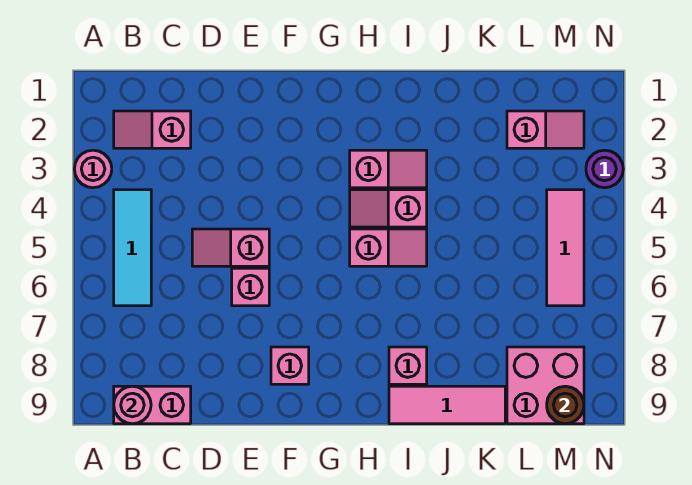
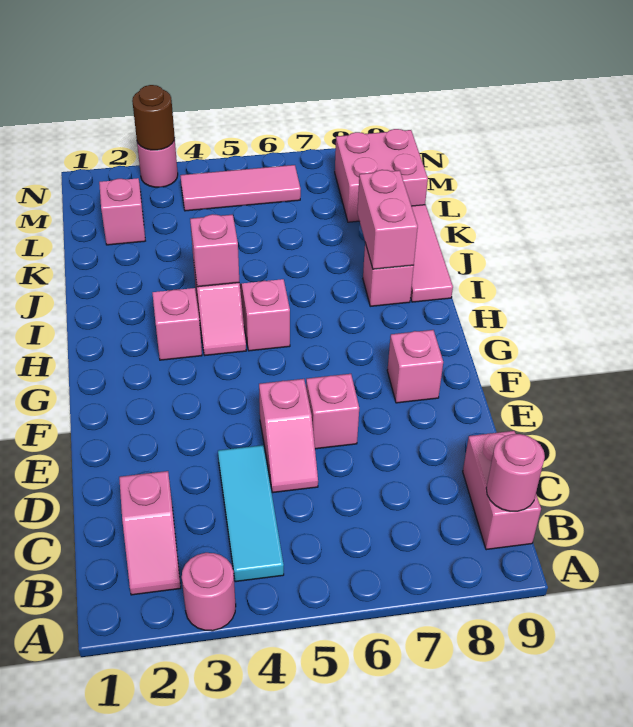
cyan tile B4:B6 level 1 -> cyan tile B4:D4 level 1
none -> pink brick I4 level 2
none -> pink brick I8:J8 level 2
brown round brick M9 level 2 -> brown round brick N3 level 2
purple round brick N3 level 1 -> pink round brick N3 level 1

